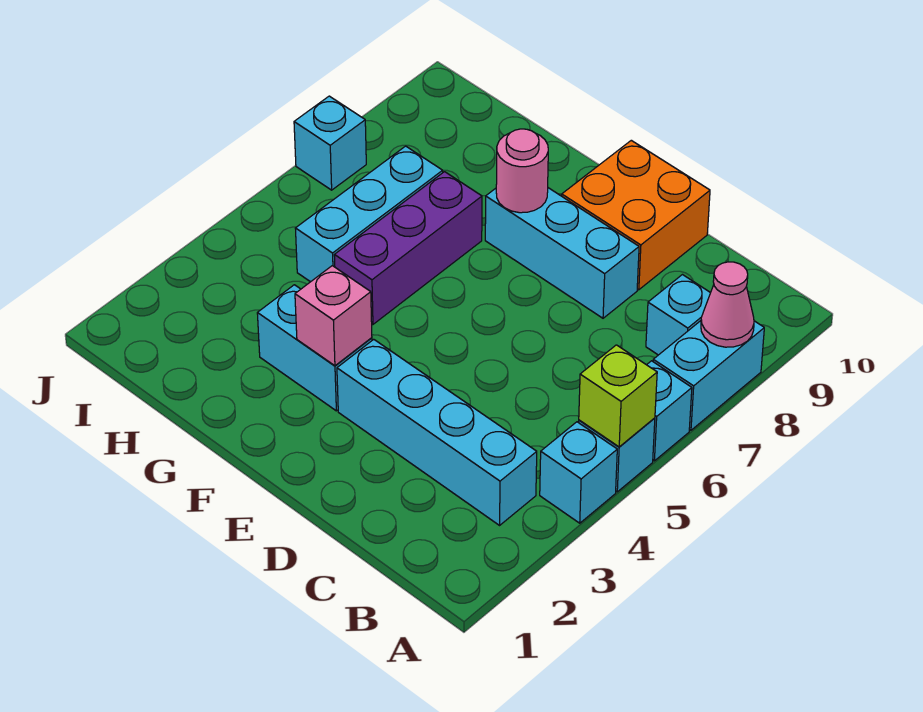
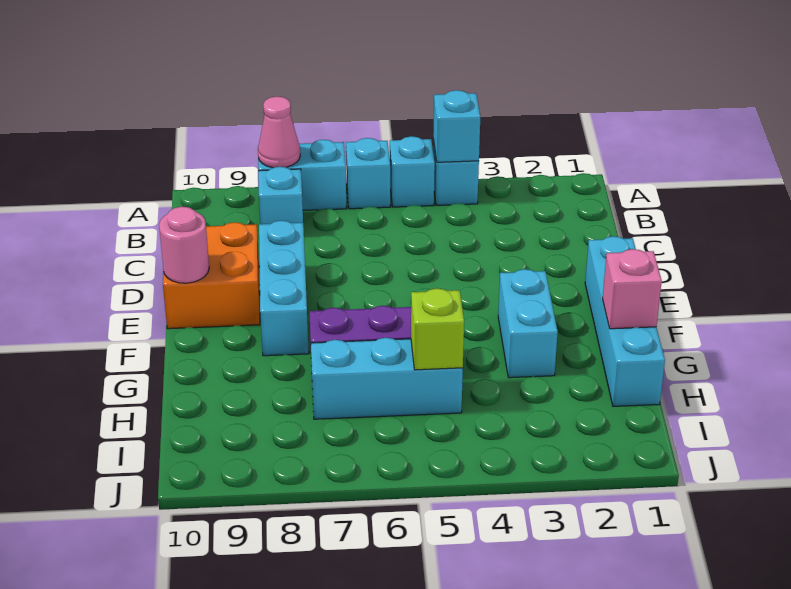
lime brick A5 level 2 -> lime brick H5 level 2
cyan brick B3:E3 level 1 -> cyan brick E1:H1 level 1
pink brick F3 level 2 -> pink brick G1 level 2
pink round brick F8 level 2 -> pink round brick E10 level 2
cyan brick J7 level 1 -> cyan brick A4 level 2

